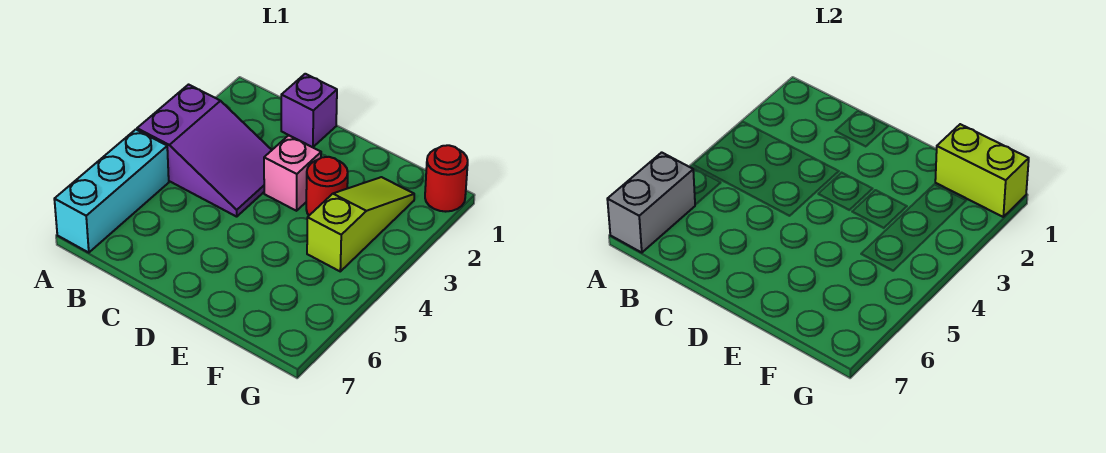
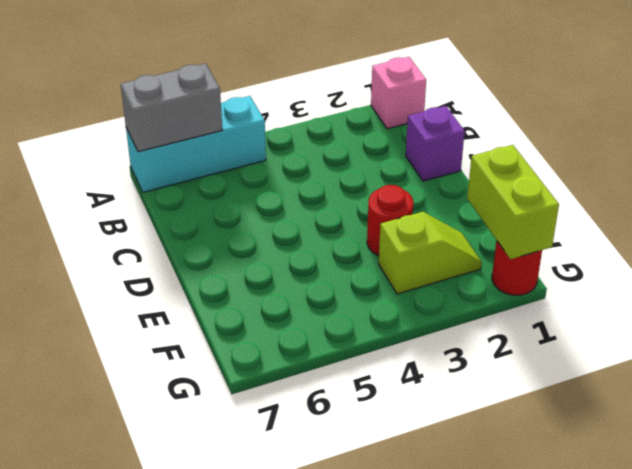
purple slope A3:C4 level 1 top A -> none
pink brick D3 level 1 -> pink brick A1 level 1
lime slope F2:F4 level 1 top 4 -> lime slope F2:F3 level 1 top 3

